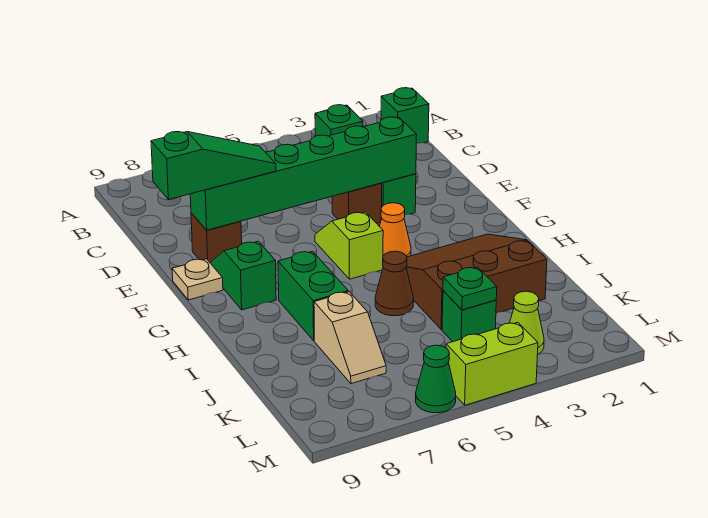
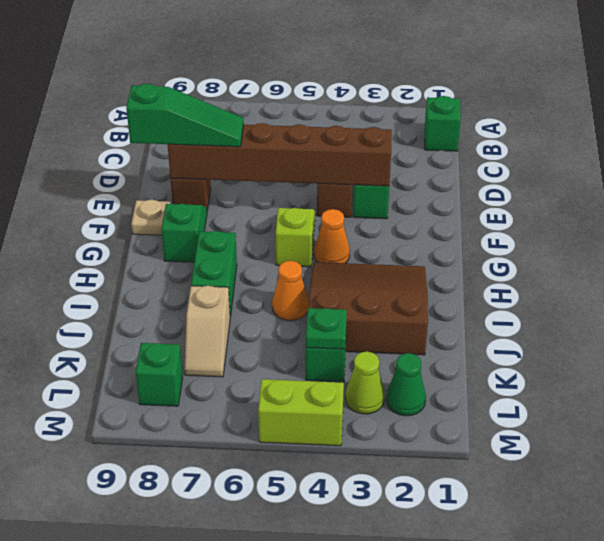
green brick B3 level 1 -> green brick L8 level 1
green brick E3:E8 level 2 -> brown brick E3:E8 level 2
brown cone I5 level 1 -> orange cone I5 level 1
green cone M6 level 1 -> green cone L2 level 1

